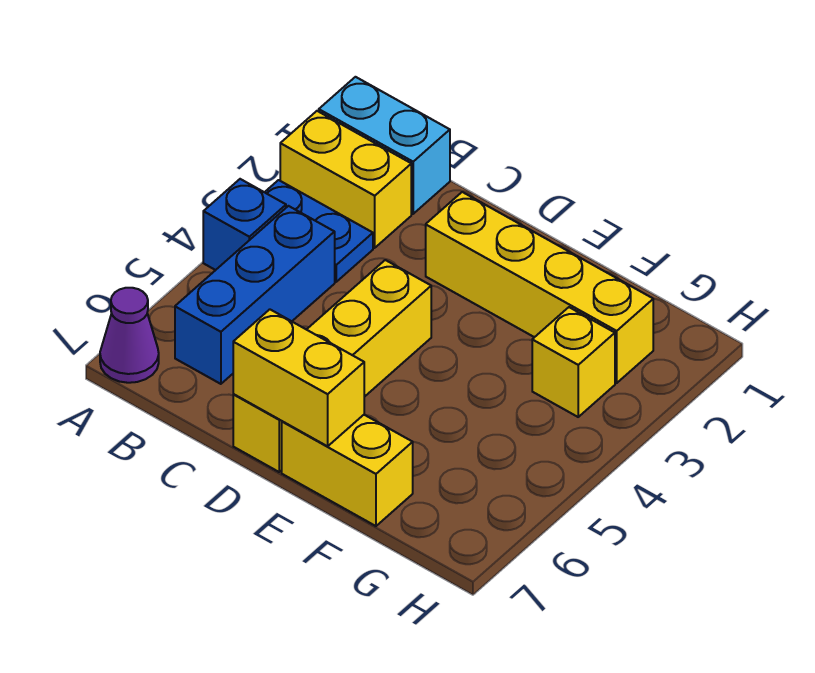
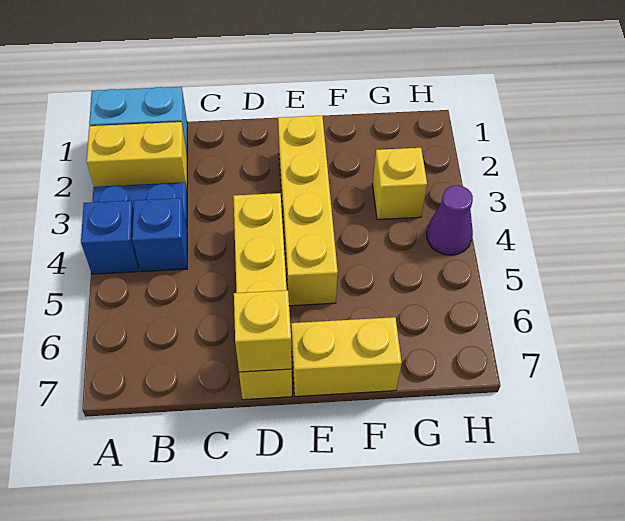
purple cone A7 level 1 -> purple cone H4 level 1
blue brick B4:B6 level 1 -> blue brick B4 level 1
yellow brick D2:G2 level 1 -> yellow brick E2:E5 level 1
yellow brick D7:E7 level 2 -> yellow brick D7 level 2

